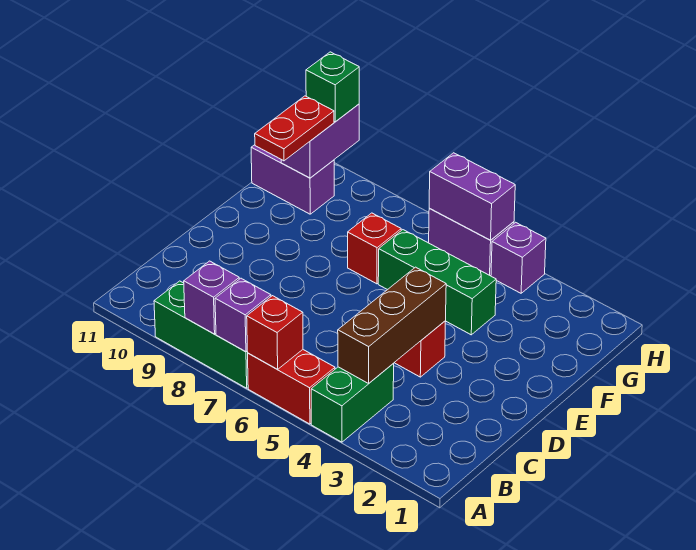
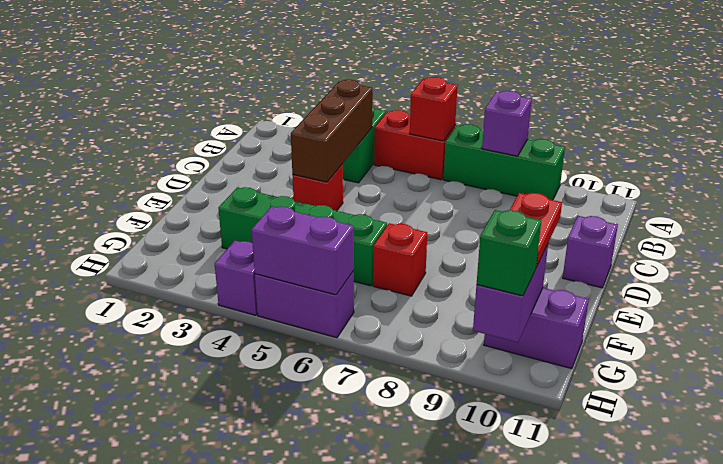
purple brick A7 level 2 -> purple brick D11 level 1
green brick F4:F6 level 1 -> green brick F3:F6 level 1

